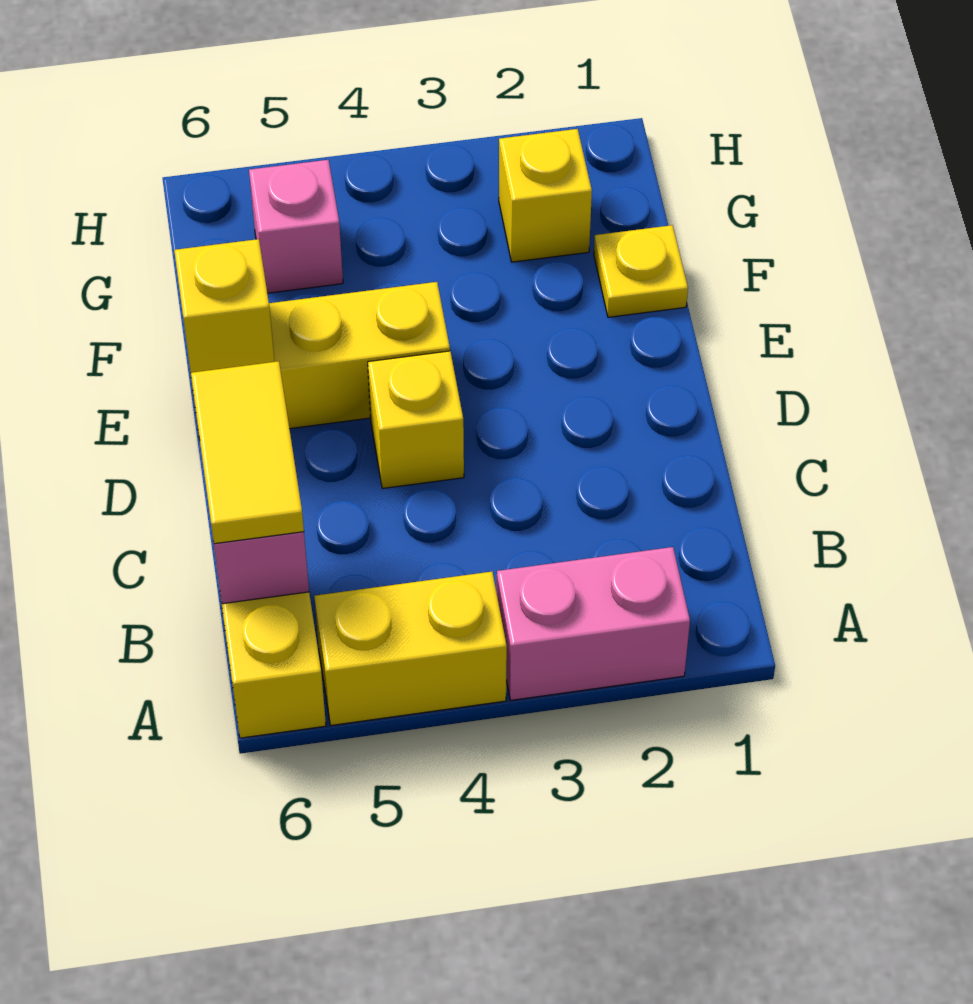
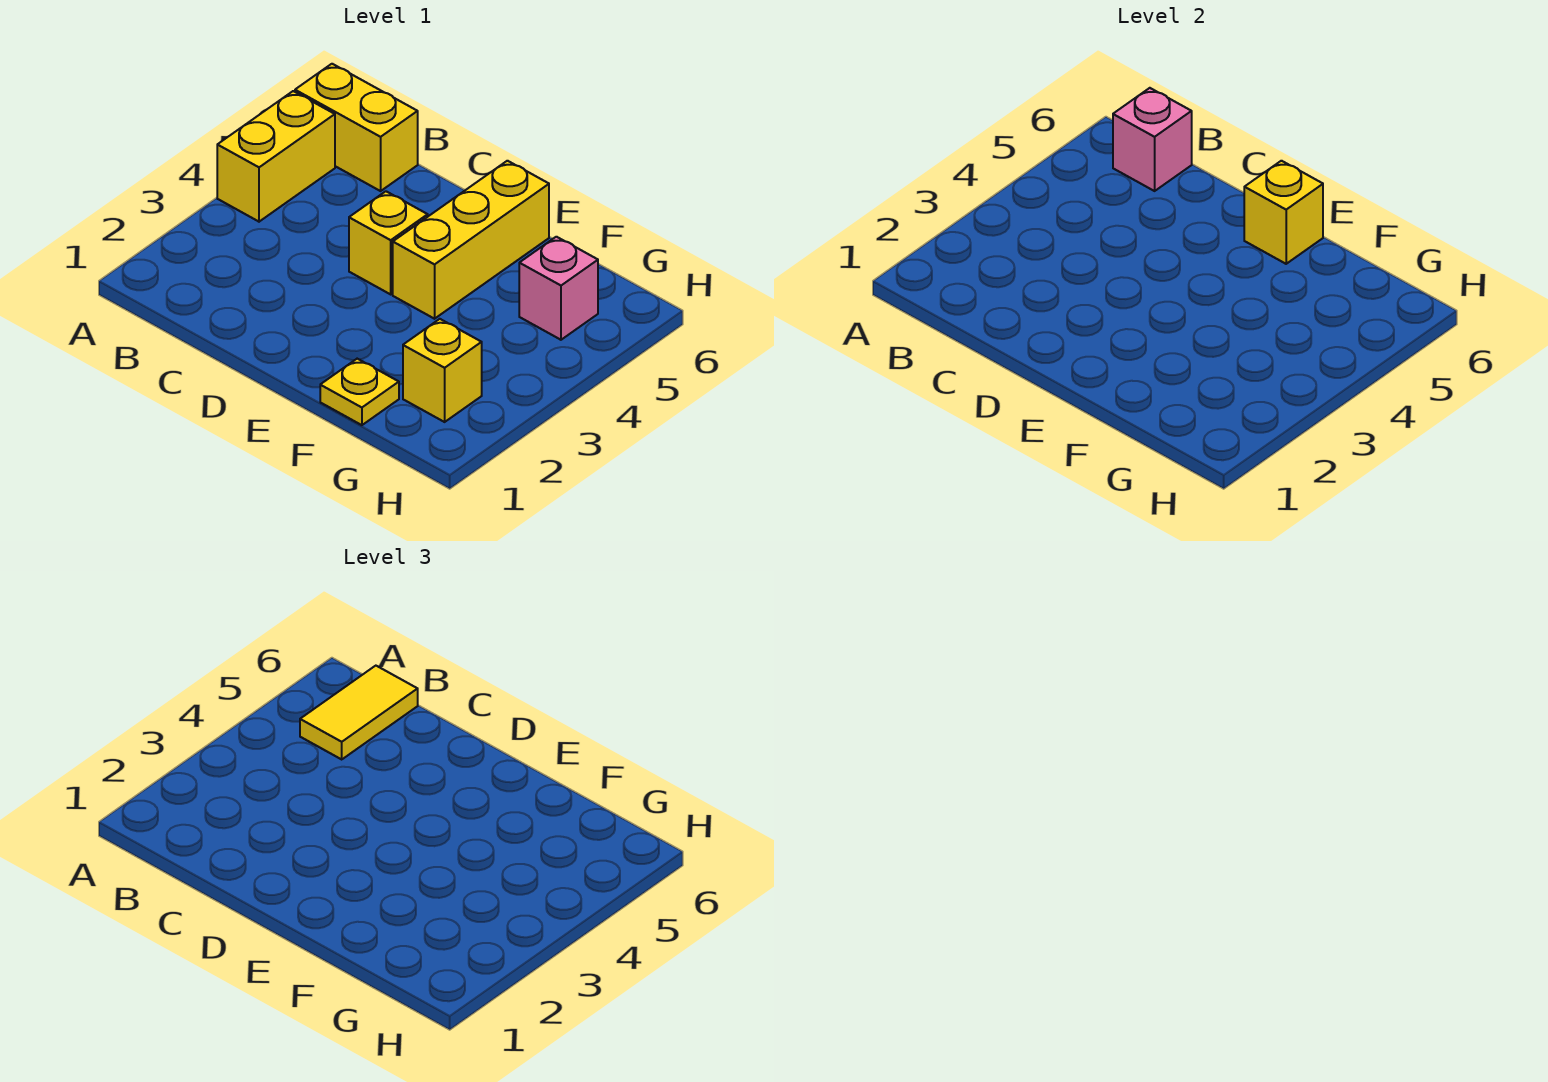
pink brick A2:A3 level 1 -> none
yellow tile B6:C6 level 3 -> yellow tile B5:B6 level 3

